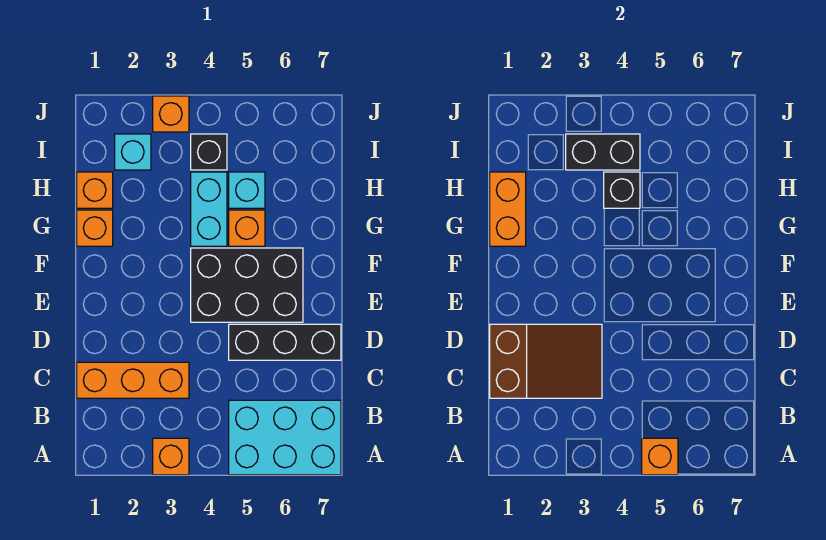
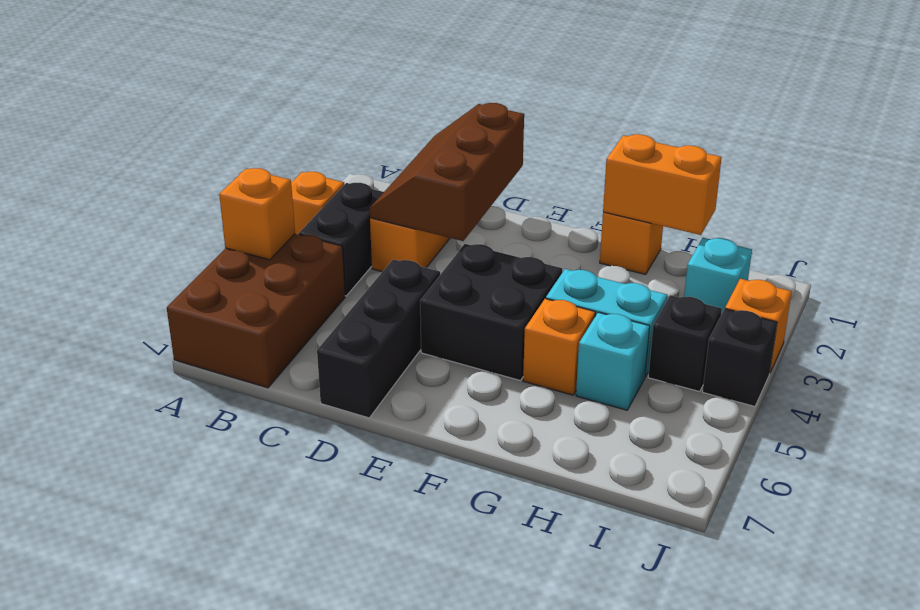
cyan brick A5:B7 level 1 -> brown brick A5:B7 level 1
brown slope C1:D3 level 2 top 1 -> brown slope C1:D3 level 2 top D
black brick E4:F6 level 1 -> black brick E4:F5 level 1
orange brick H1 level 1 -> none
black brick H4 level 2 -> black brick J4 level 1
black brick I3:I4 level 2 -> black brick B3:B4 level 1

